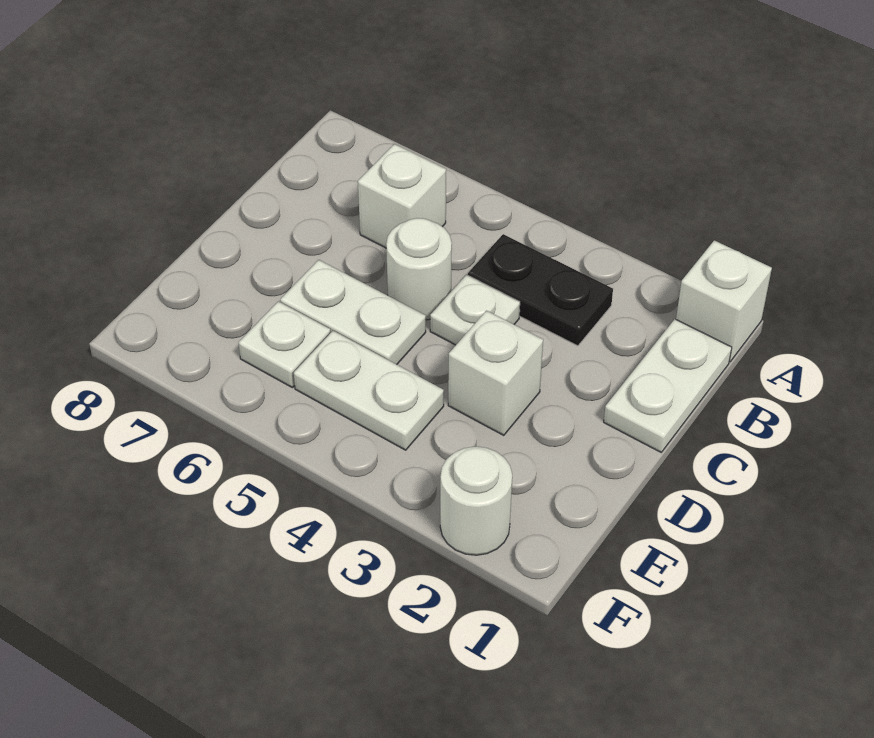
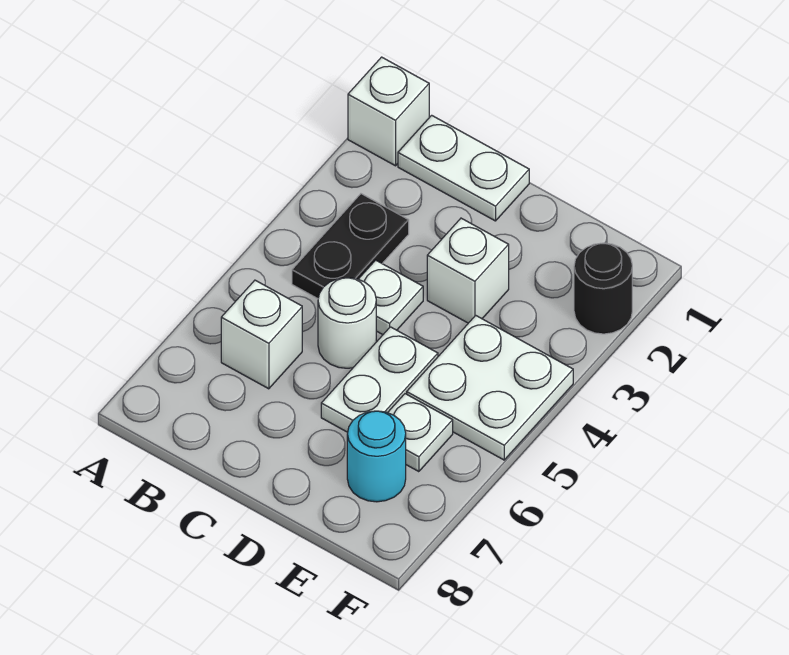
white plate E4:E5 level 1 -> white plate E4:F5 level 1
none -> cyan round brick E7 level 1
white round brick F2 level 1 -> black round brick F2 level 1

